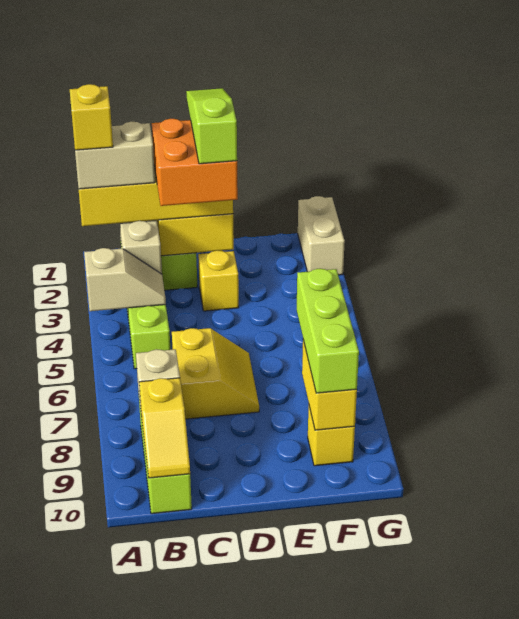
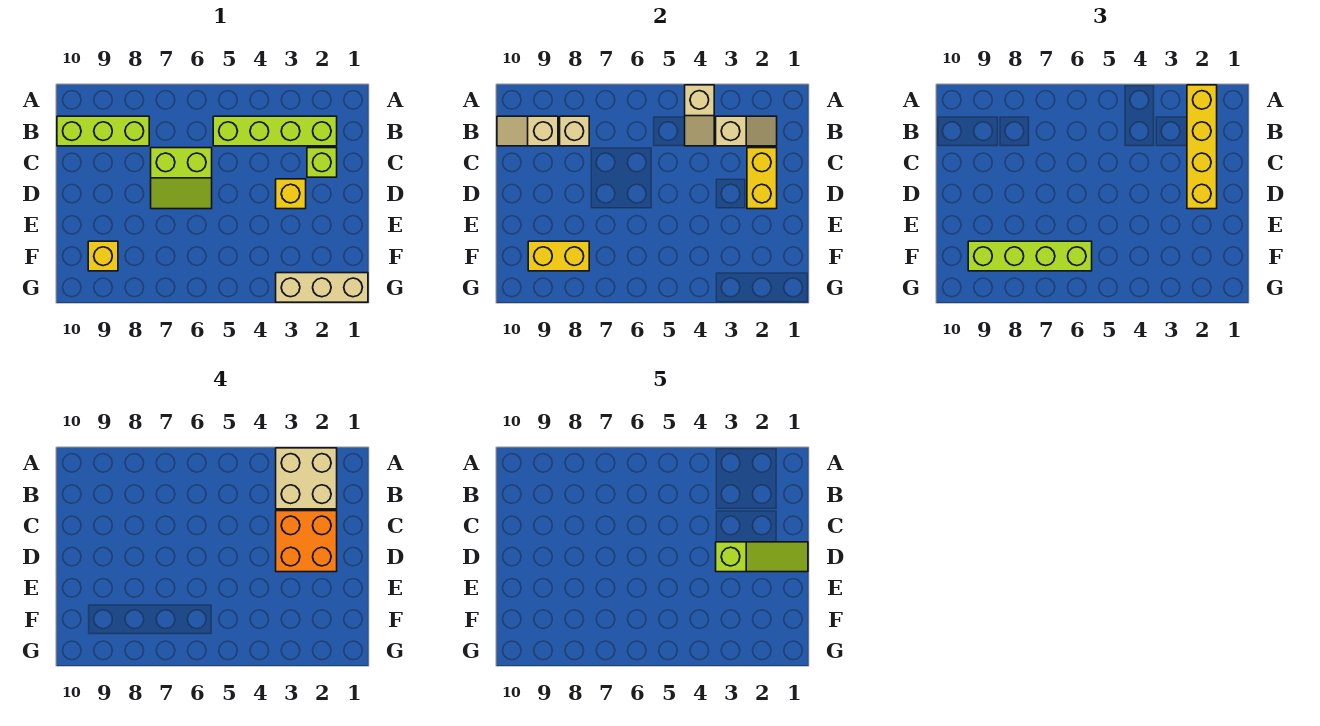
tan brick A2:B2 level 4 -> tan brick A2:B3 level 4
yellow brick A2 level 5 -> none
yellow slope B9:B10 level 2 top 9 -> tan slope B9:B10 level 2 top 9
yellow slope C6:D7 level 1 top C -> lime slope C6:D7 level 1 top C
lime brick F7:F9 level 3 -> lime brick F6:F9 level 3
tan brick G1:G2 level 1 -> tan brick G1:G3 level 1

